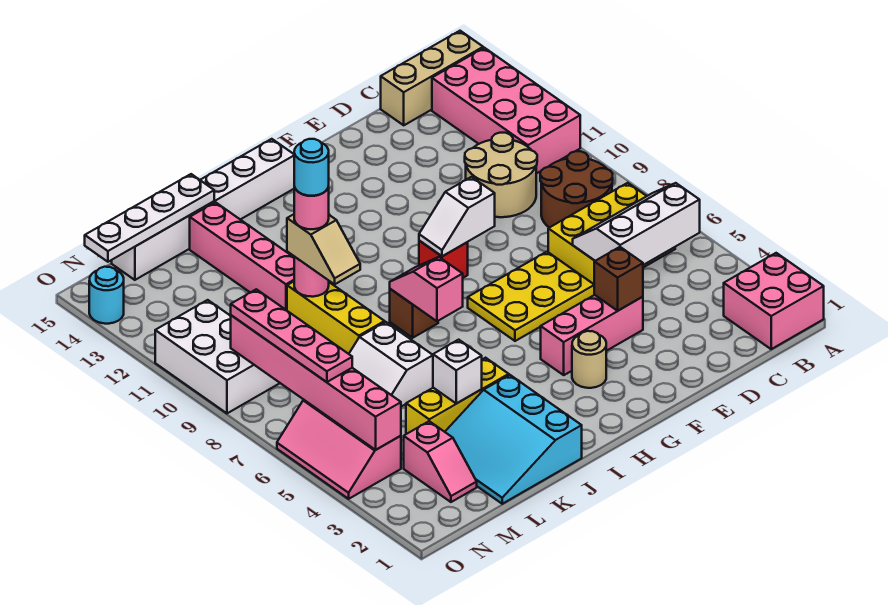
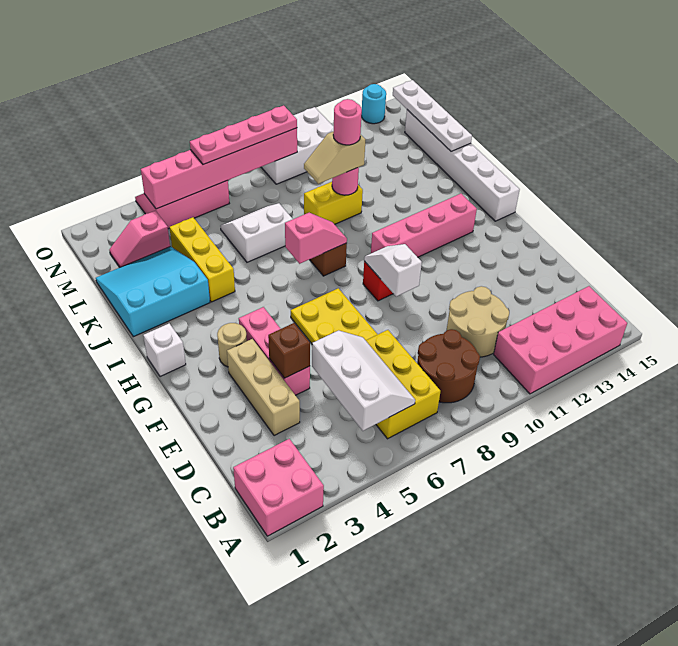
tan brick A15:C15 level 1 -> tan brick D3:F3 level 1
white brick K4 level 2 -> white brick H1 level 1
yellow brick K8:K10 level 1 -> yellow brick K9:K10 level 1
cyan round brick K10 level 5 -> none
pink brick K11:K14 level 1 -> pink brick H10:H13 level 1

